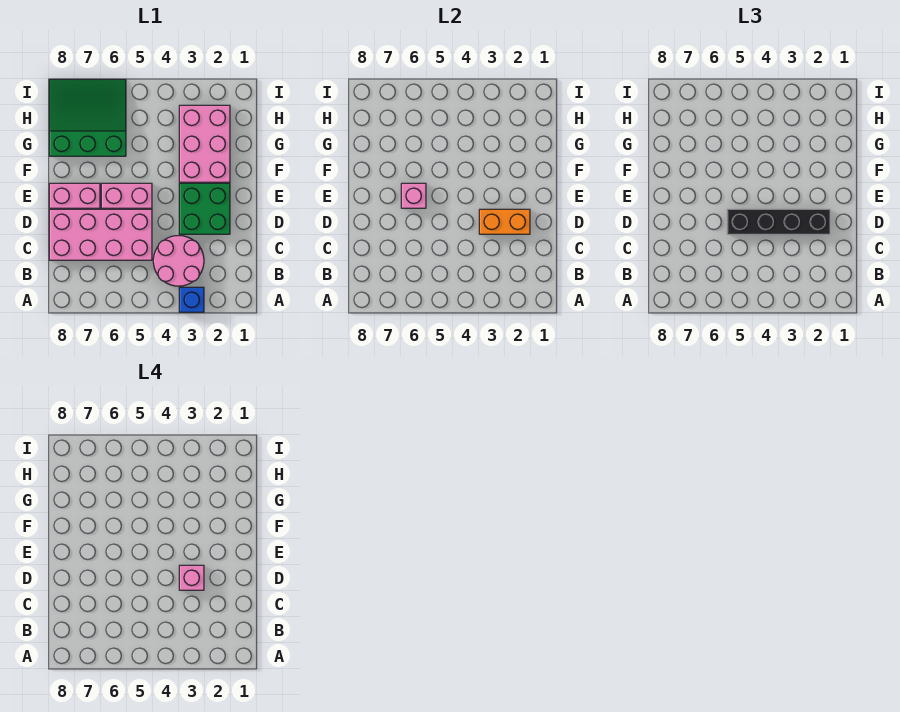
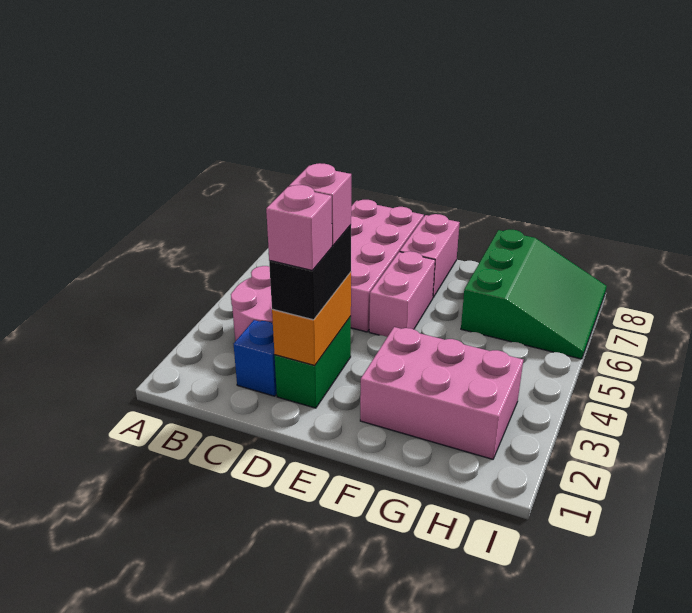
blue brick A3 level 1 -> blue brick C2 level 1
green brick D2:E3 level 1 -> green brick D2:D3 level 1
black brick D2:D5 level 3 -> black brick D2:D3 level 3
pink brick E6 level 2 -> pink brick D2 level 4

